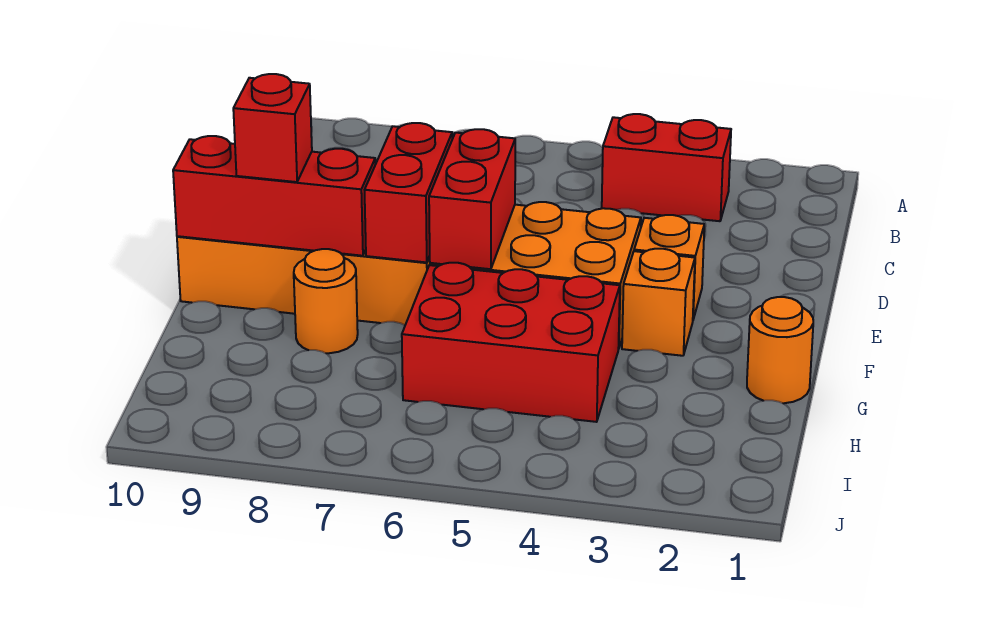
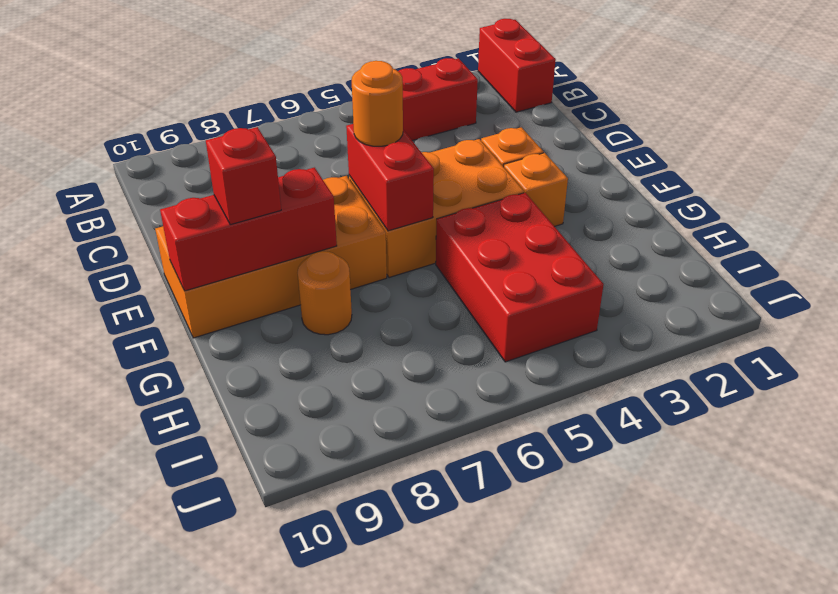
red brick E7:F7 level 2 -> red brick A1:B1 level 1
orange round brick G1 level 1 -> orange round brick E6 level 3
red brick G4:H6 level 1 -> red brick G4:I5 level 1

